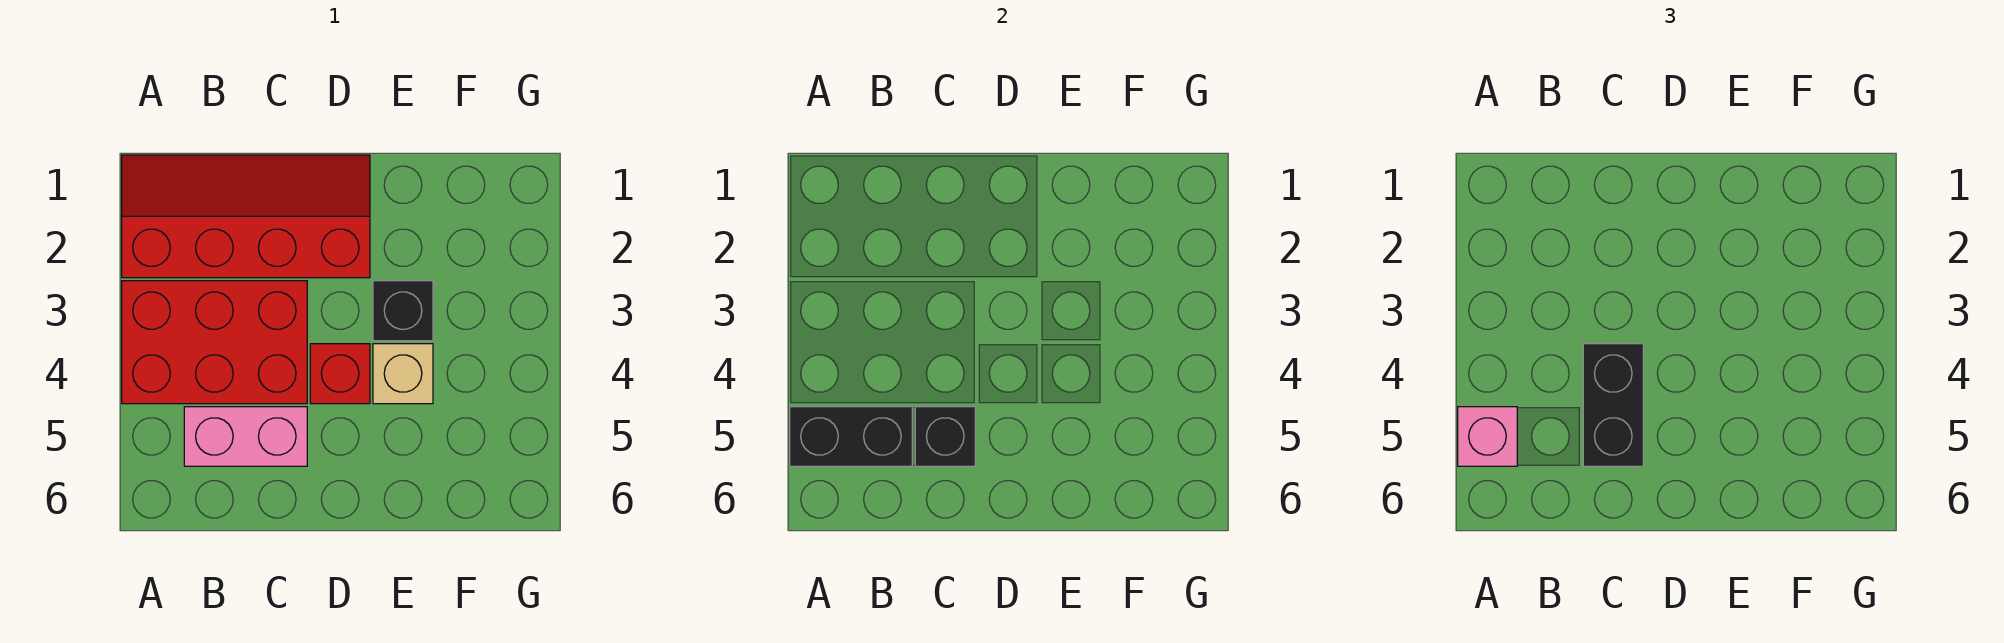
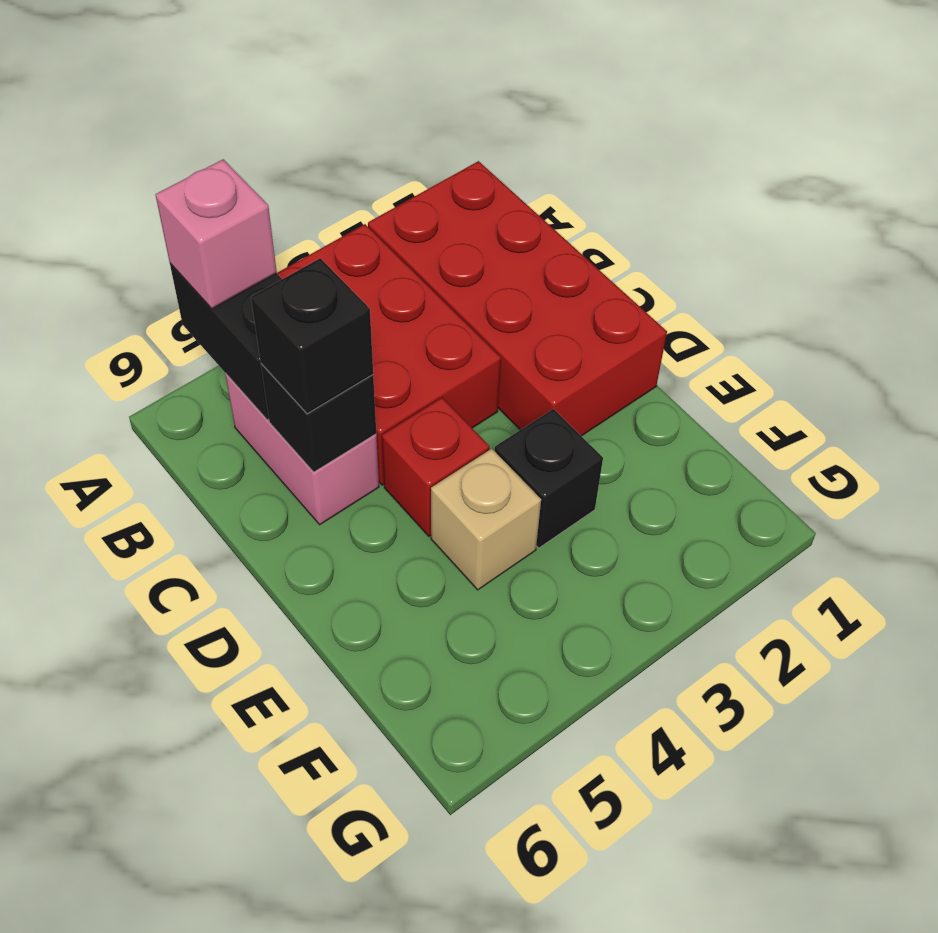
red slope A1:D2 level 1 top 2 -> red brick A1:D2 level 1
black brick C4:C5 level 3 -> black brick C5 level 3

